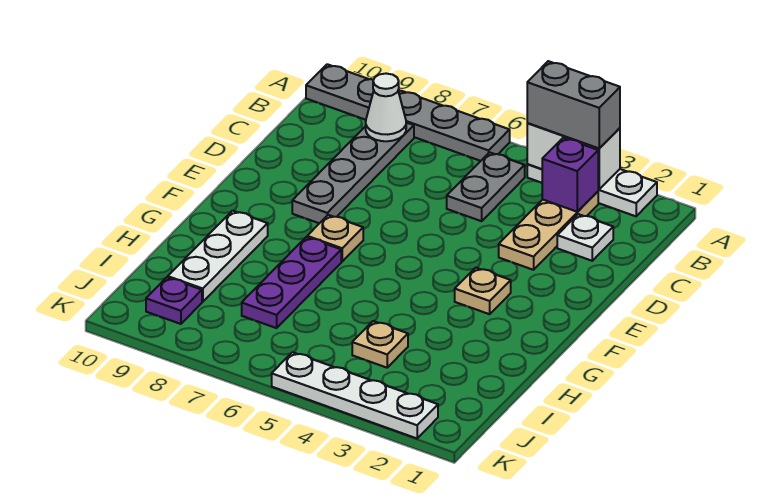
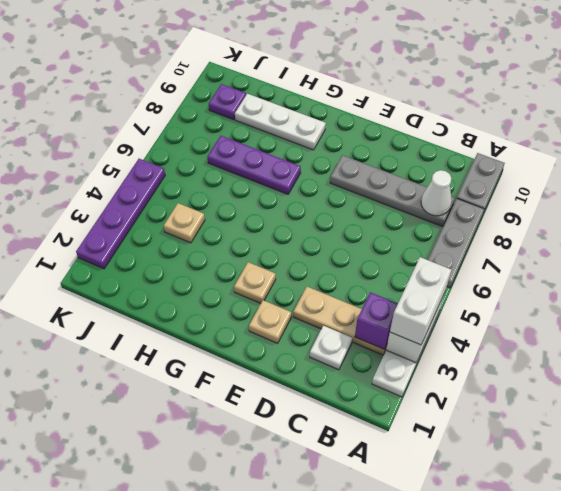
grey brick A3:A4 level 3 -> white brick A3:A4 level 3
grey plate B5:C5 level 1 -> none
tan plate F7 level 1 -> tan plate E2 level 1
white plate K2:K5 level 1 -> purple plate K2:K5 level 1

